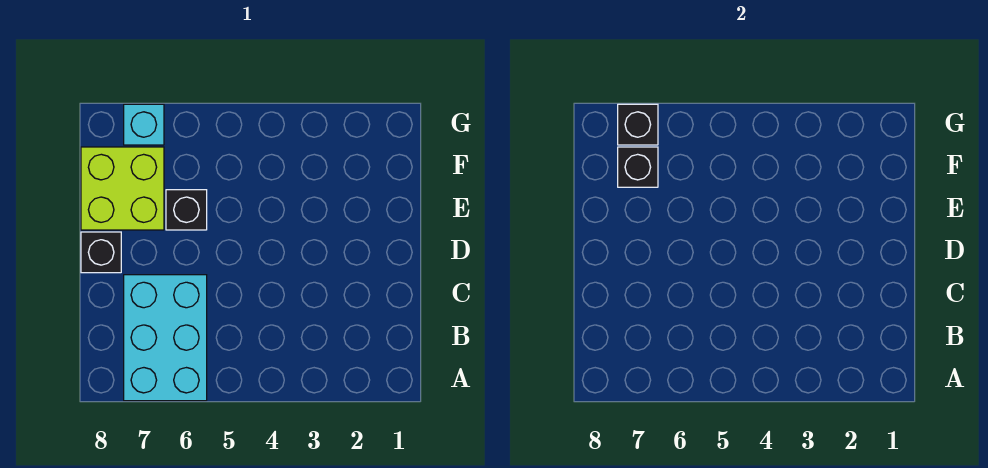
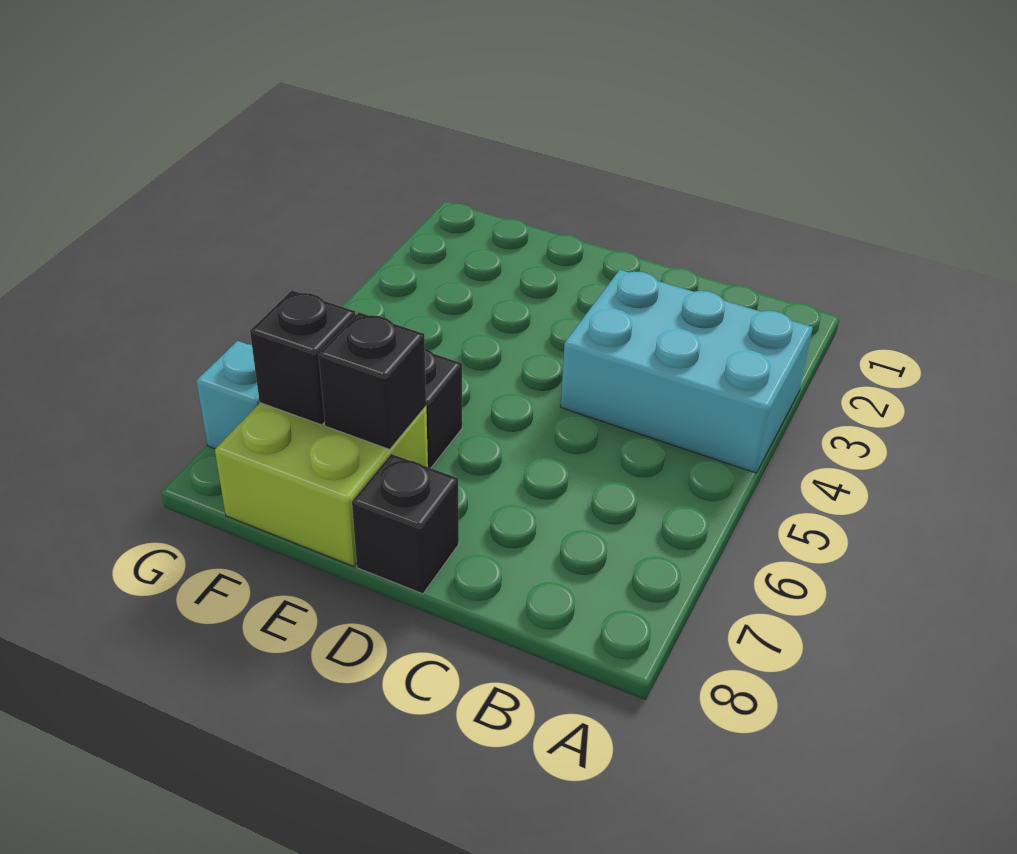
cyan brick A6:C7 level 1 -> cyan brick A3:C4 level 1
black brick G7 level 2 -> black brick E7 level 2

